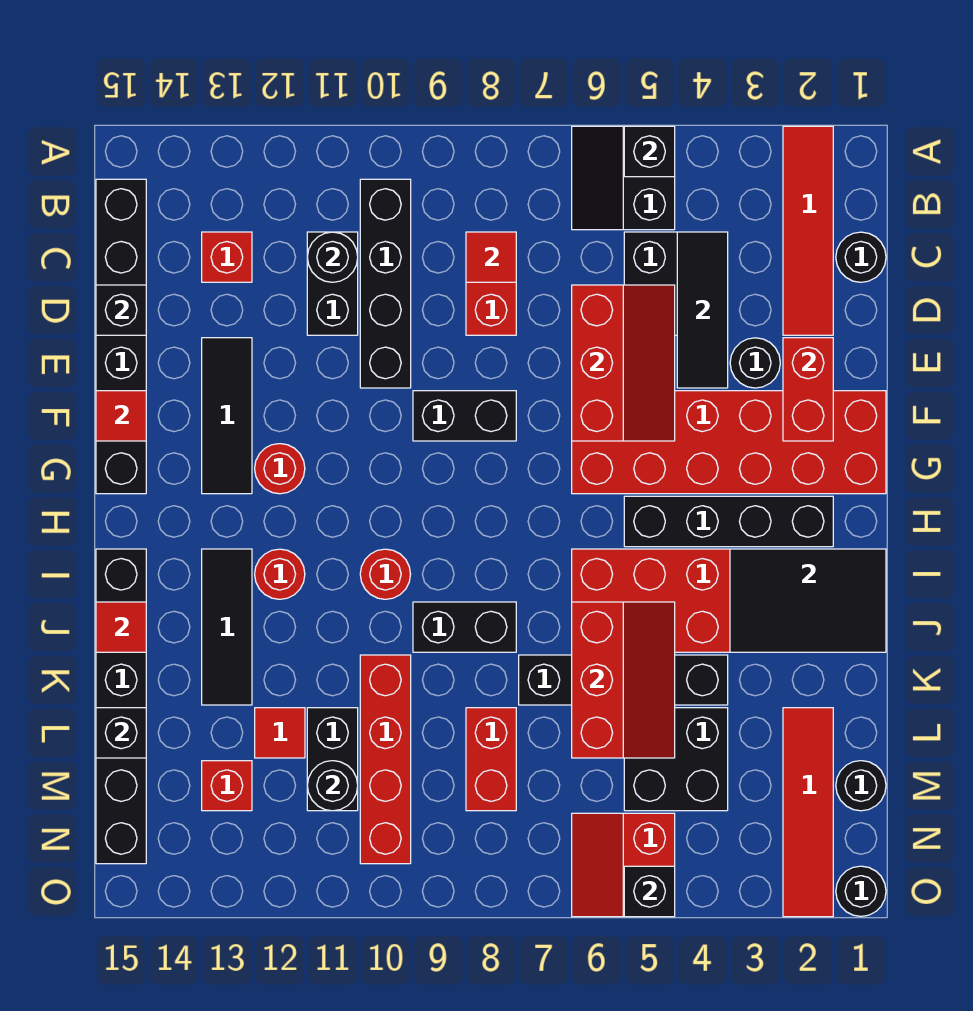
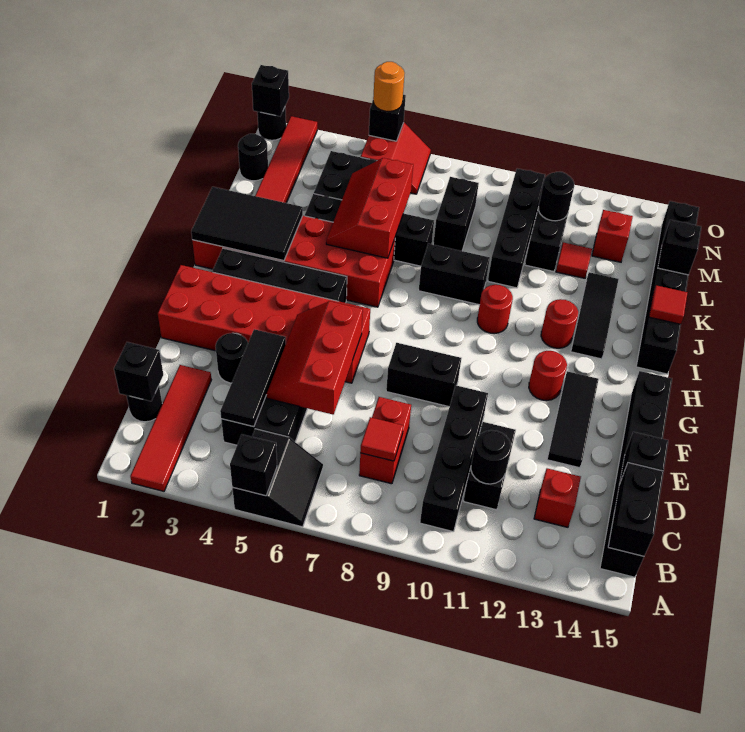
none -> black brick B15:C15 level 2
none -> black brick C1 level 2
red brick E2:F2 level 2 -> none
red tile F15 level 2 -> none
red brick K10:N10 level 1 -> black brick K10:N10 level 1
red brick L8:M8 level 1 -> black brick L8:M8 level 1
none -> black brick O1 level 2
none -> orange round brick O5 level 3

